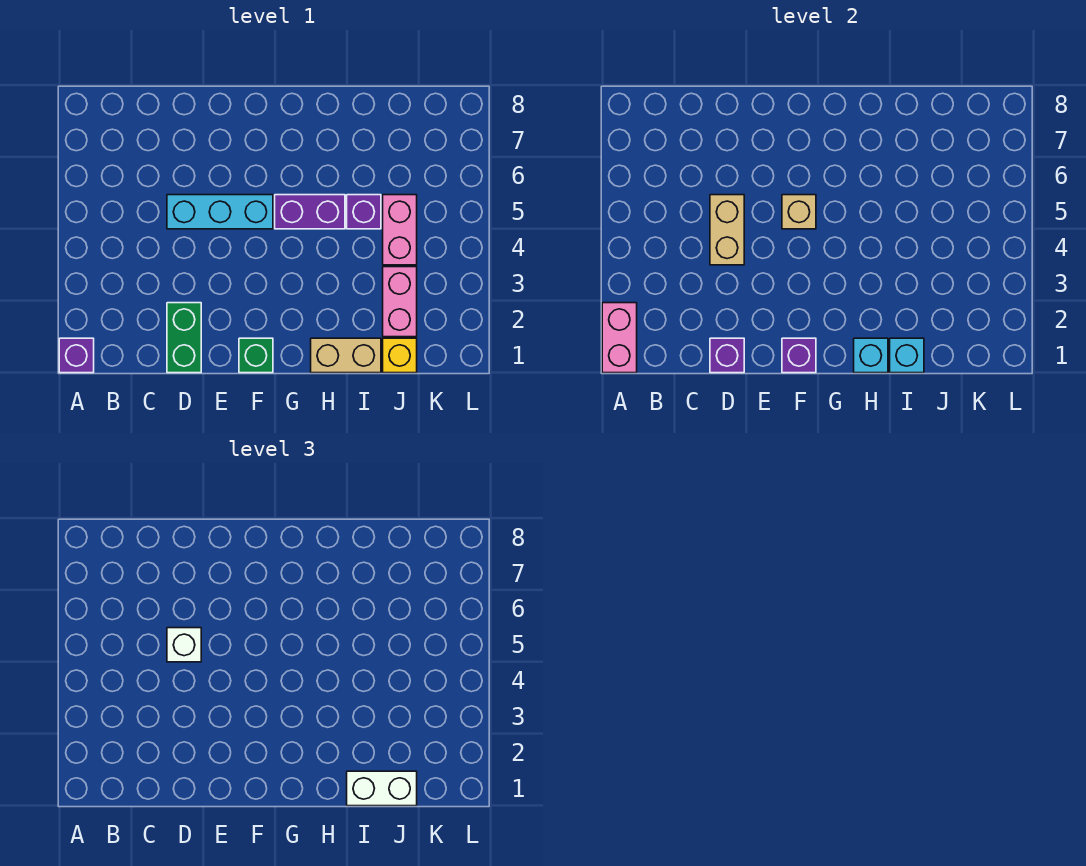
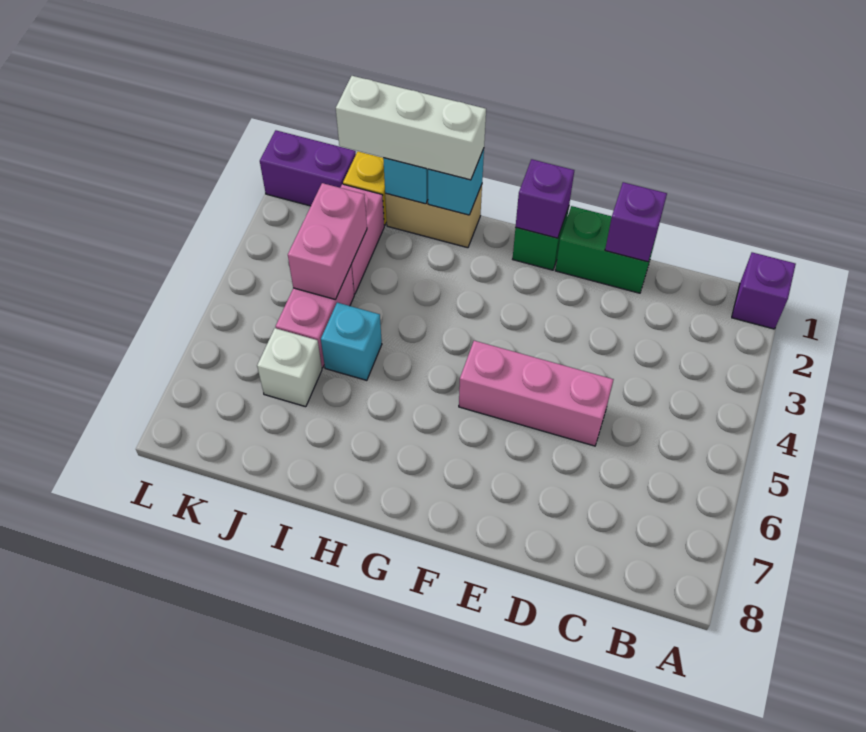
pink brick A1:A2 level 2 -> pink brick J3:J4 level 2
green brick D1:D2 level 1 -> green brick D1:E1 level 1
tan brick D4:D5 level 2 -> none
cyan brick D5:F5 level 1 -> pink brick D5:F5 level 1
white brick D5 level 3 -> white brick J6 level 1
tan brick F5 level 2 -> none
purple brick G5:H5 level 1 -> purple brick K1:L1 level 1
white brick I1:J1 level 3 -> white brick H1:J1 level 3
purple brick I5 level 1 -> cyan brick I5 level 1

